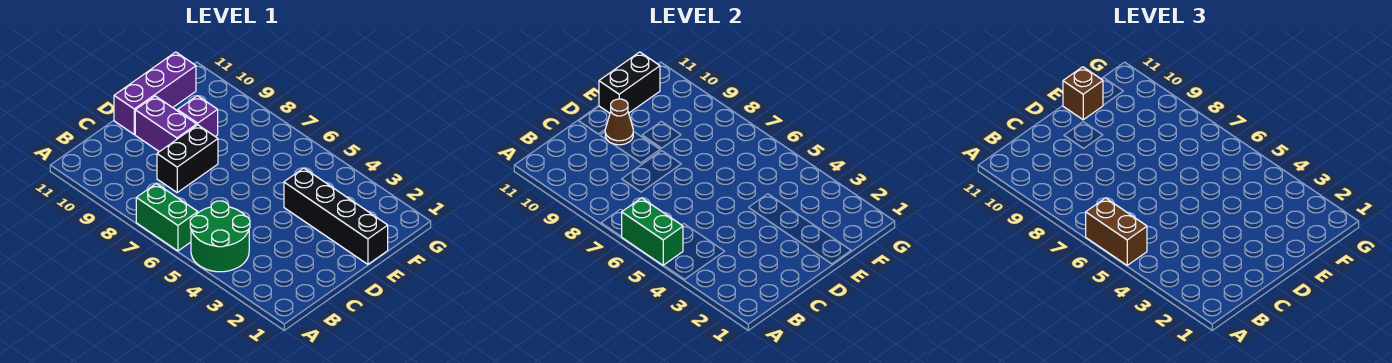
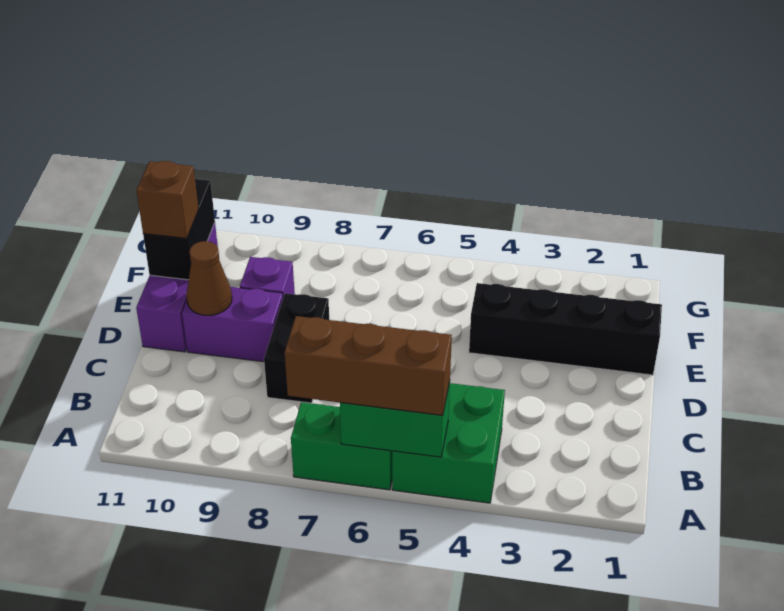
green round brick A4:B5 level 1 -> green brick A4:B5 level 1
brown brick A5:A6 level 3 -> brown brick A5:A7 level 3

